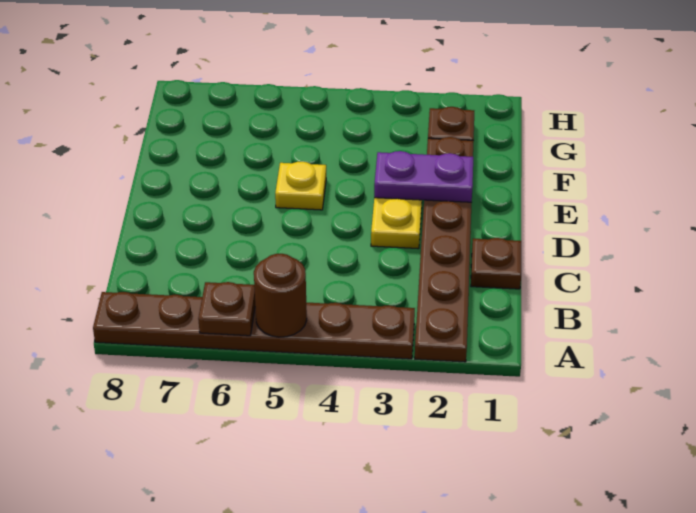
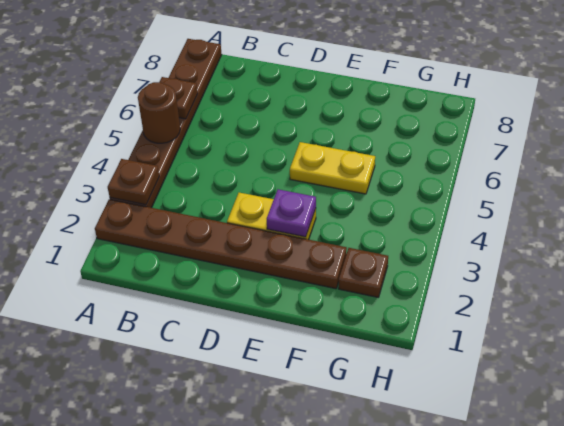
brown plate C1 level 1 -> brown plate A3 level 2
purple plate E2:E3 level 2 -> purple plate E3 level 2
yellow plate E5 level 1 -> yellow plate E5:F5 level 1

